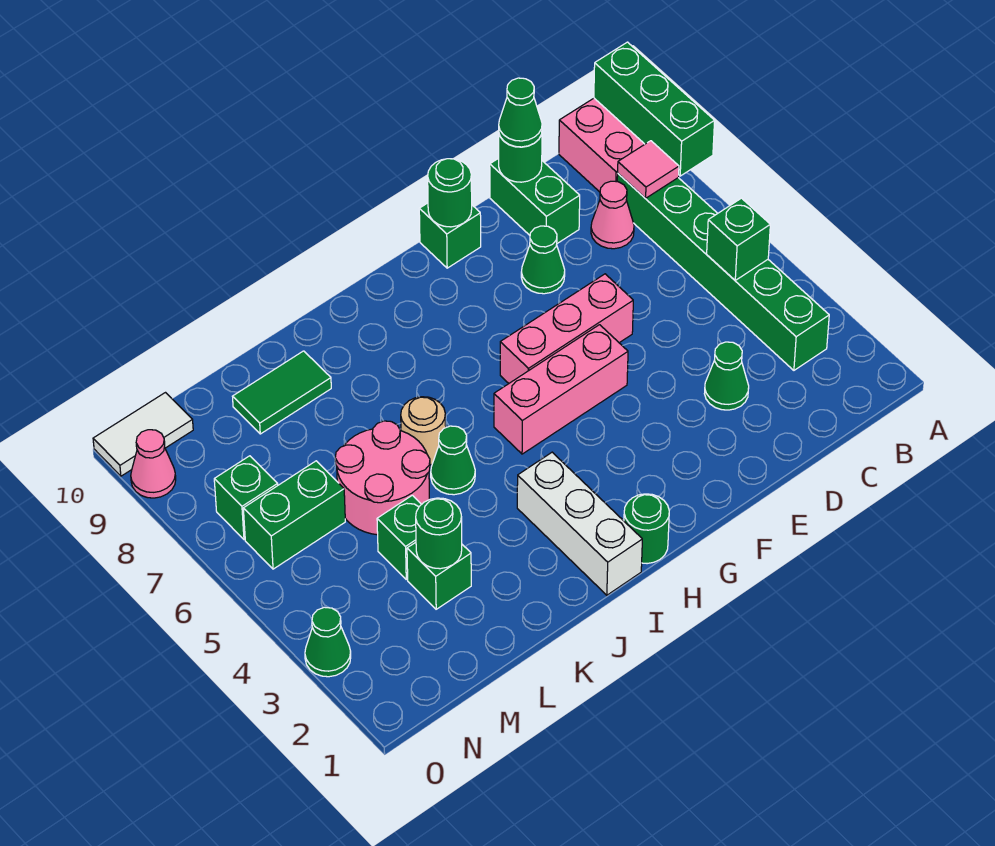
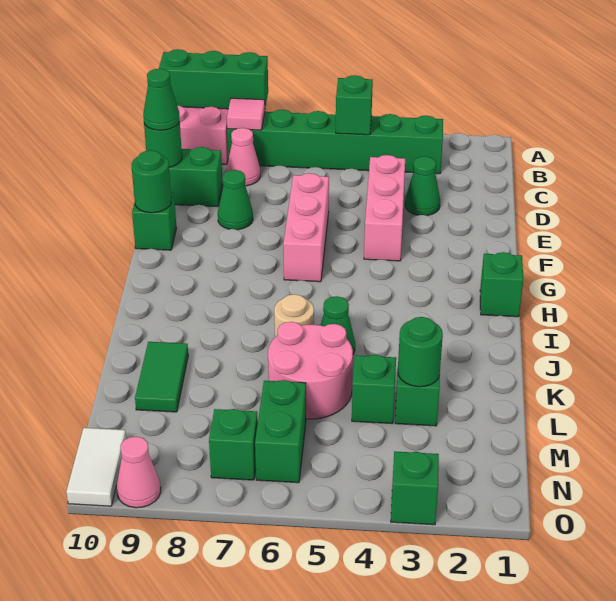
pink brick F5:H5 level 1 -> pink brick D4:F4 level 1
green round brick H1 level 1 -> green brick H1 level 1
white brick I1:I3 level 1 -> none
green cone O3 level 1 -> green brick O3 level 1

